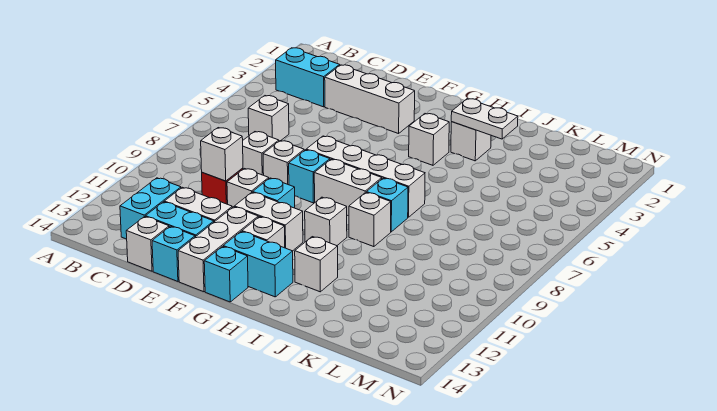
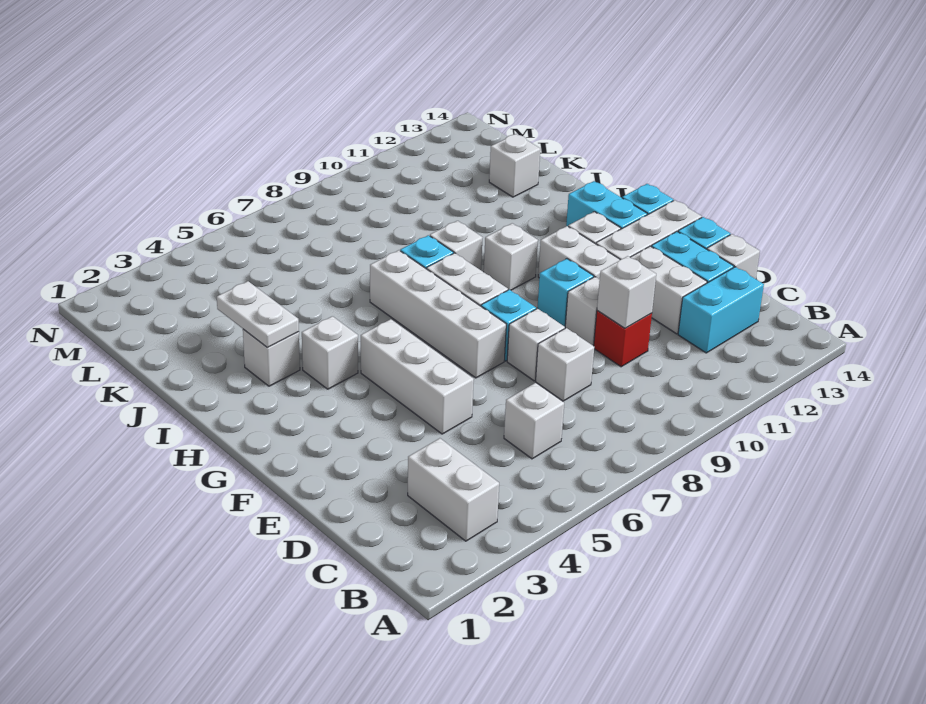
cyan brick B3:C3 level 1 -> white brick B3:C3 level 1
white brick D3:F3 level 1 -> white brick E5:G5 level 1
white brick I12 level 1 -> white brick K13 level 1

